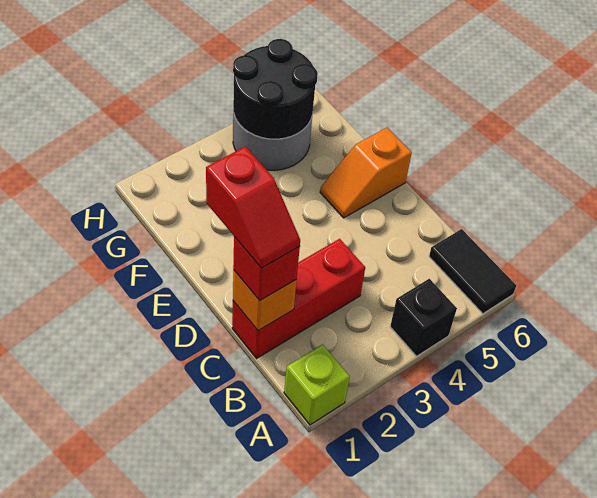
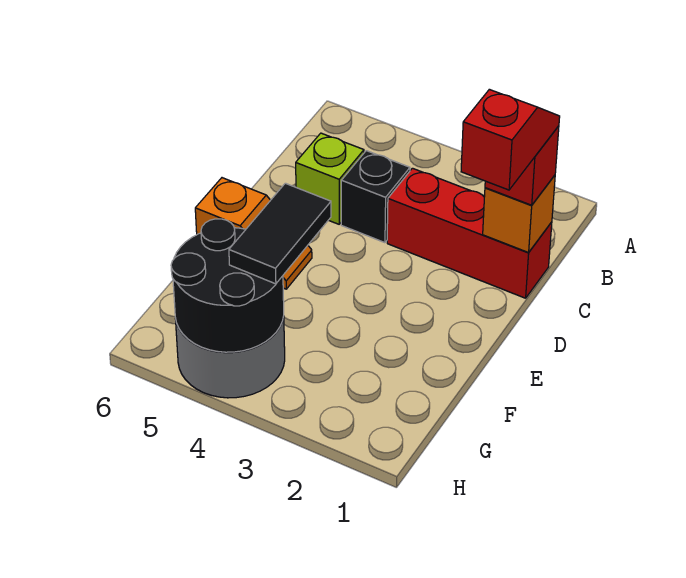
lime brick A1 level 1 -> lime brick C5 level 1
black brick A4 level 1 -> black brick C4 level 1
black tile A6:B6 level 1 -> black tile F4:G4 level 3

